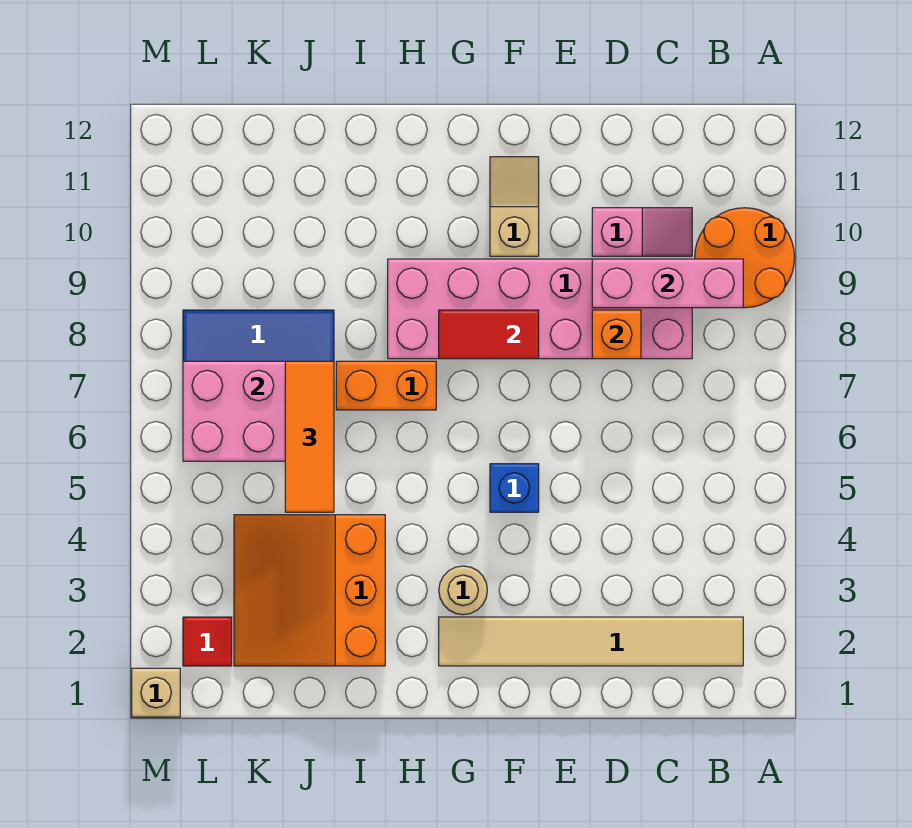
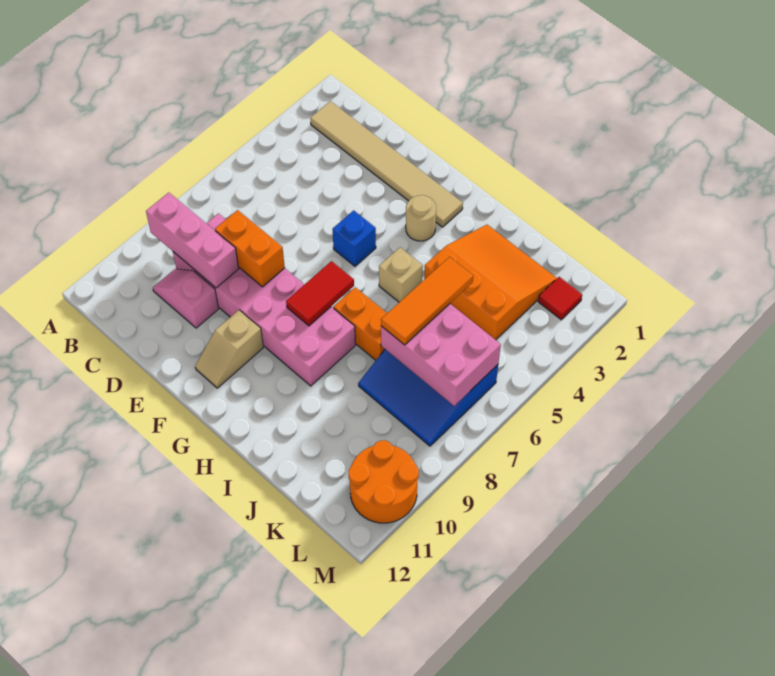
orange round brick A9:B10 level 1 -> orange round brick L10:M11 level 1
orange brick D8 level 2 -> orange brick D8:E8 level 2
red tile F8:G8 level 2 -> red tile G7:G8 level 2
orange slope I2:K4 level 1 top I -> orange slope I2:K4 level 1 top 4
tan brick M1 level 1 -> tan brick H5 level 1

